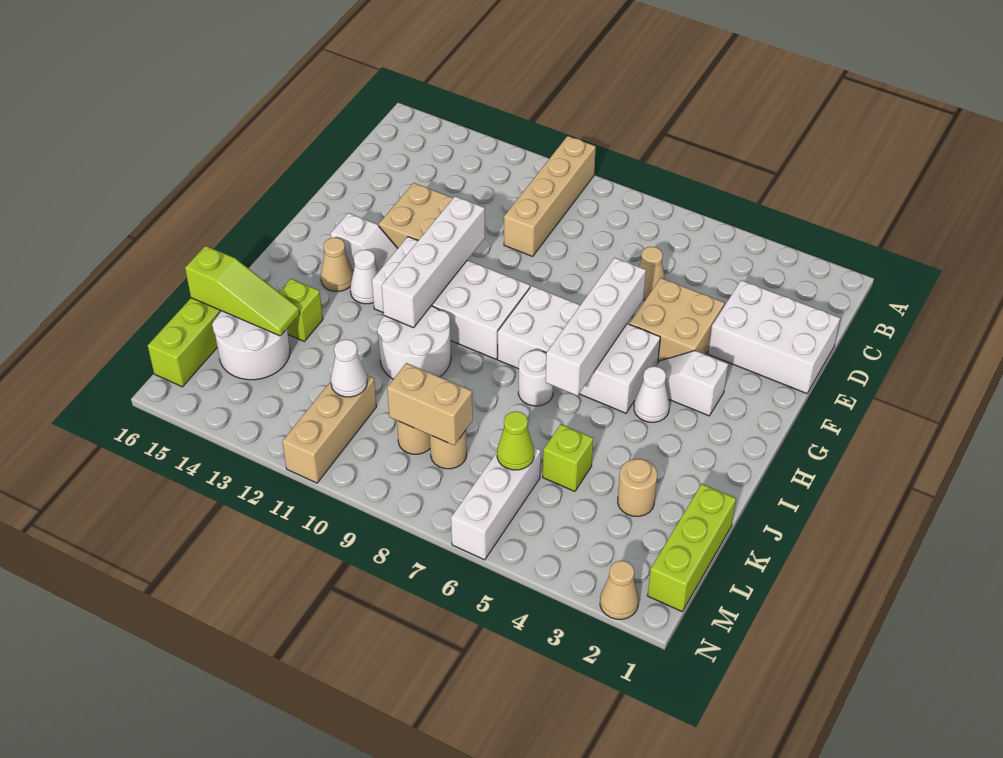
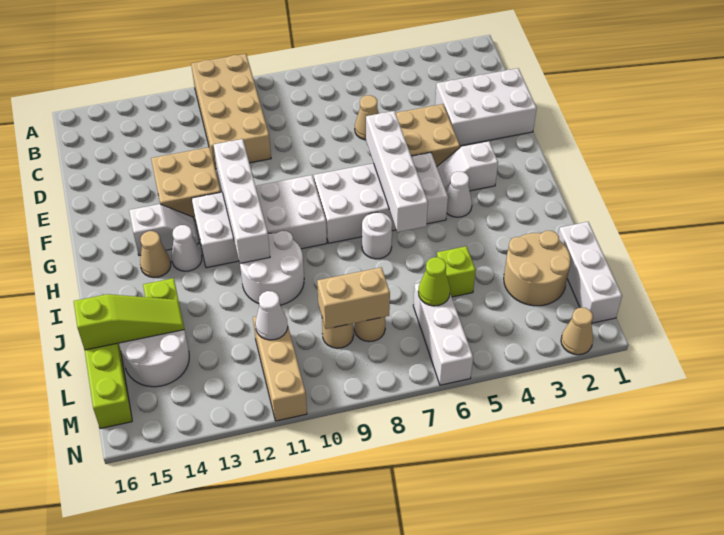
tan brick A10:D10 level 1 -> tan brick A10:D11 level 1
lime brick K1:M1 level 1 -> white brick K1:M1 level 1
tan round brick K3 level 1 -> tan round brick K2:L3 level 1

